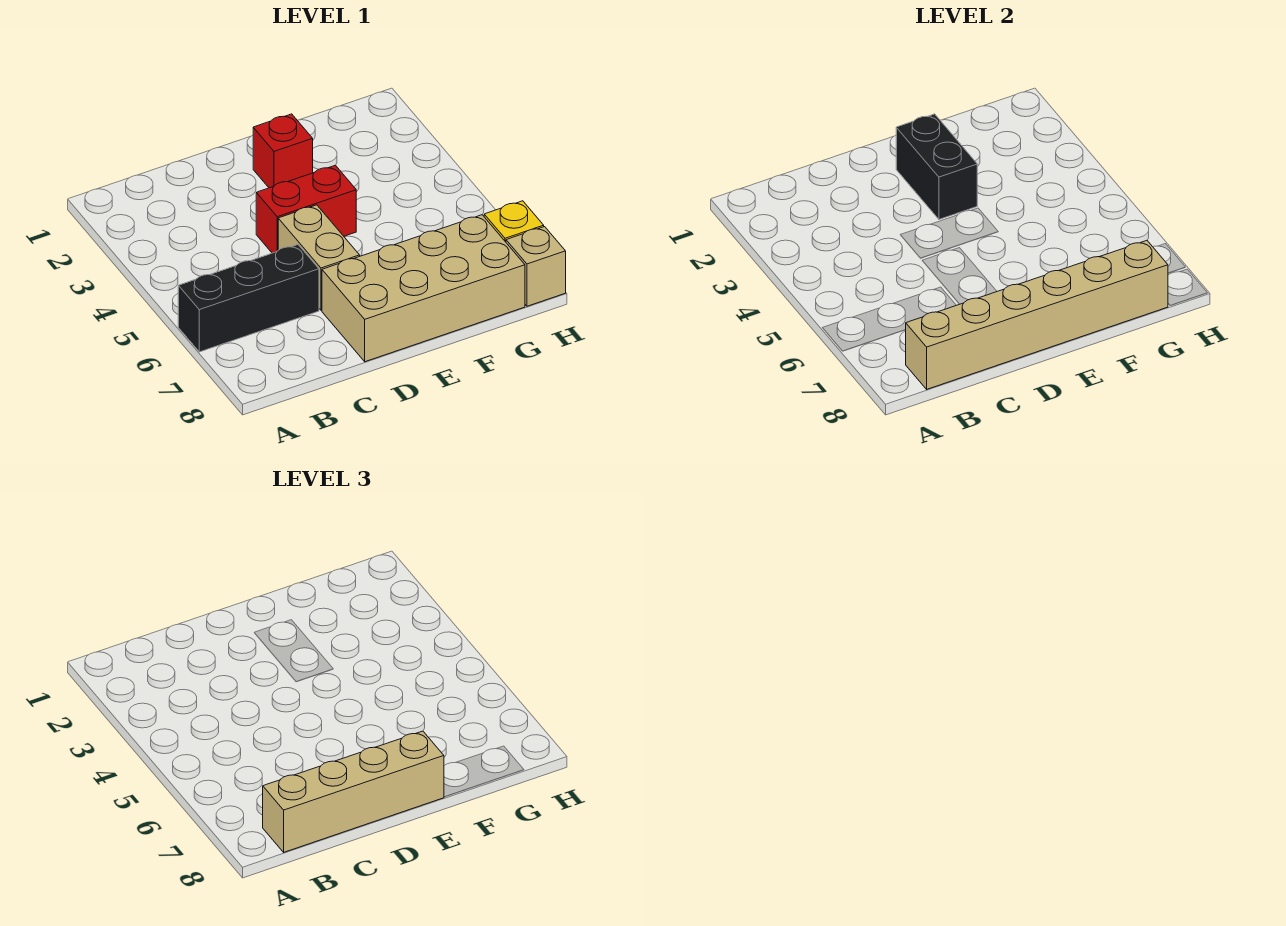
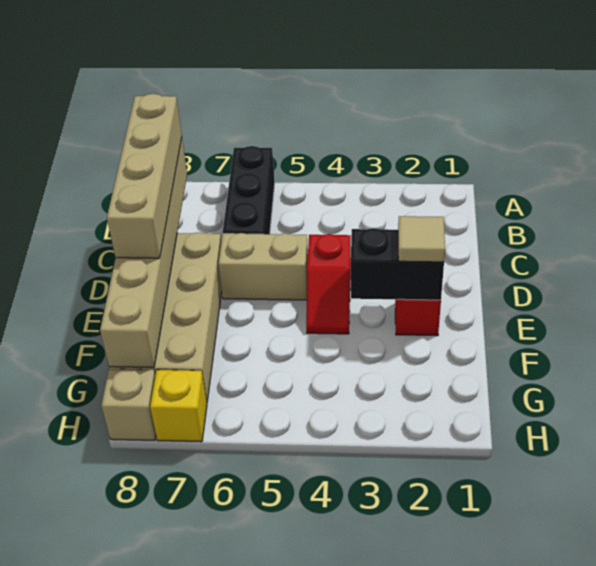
red brick D4:E4 level 1 -> red slope D4:E4 level 1 top D
none -> tan tile E2 level 3

